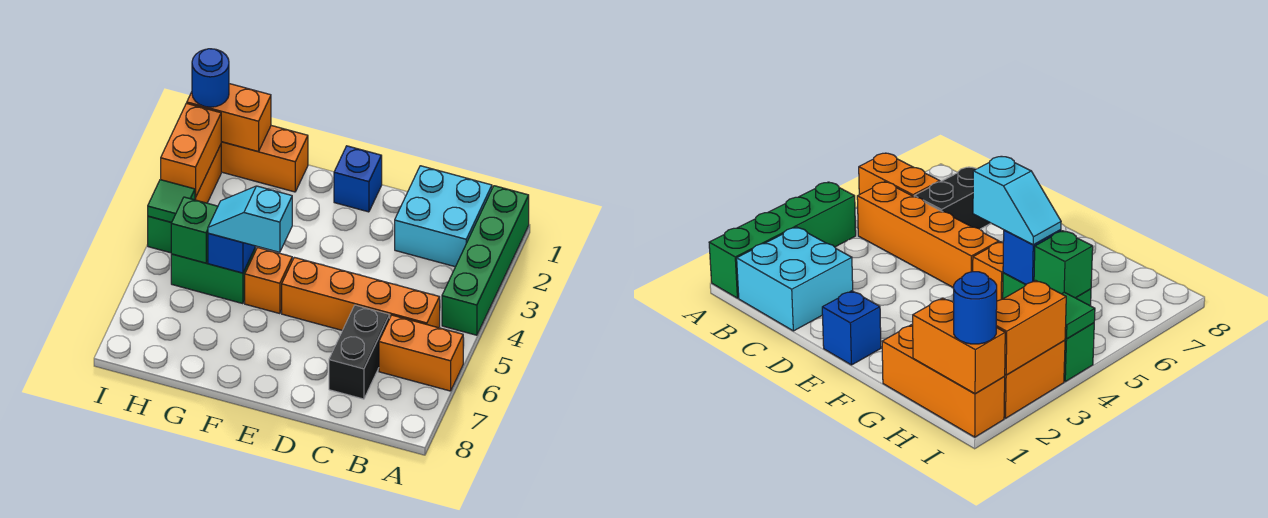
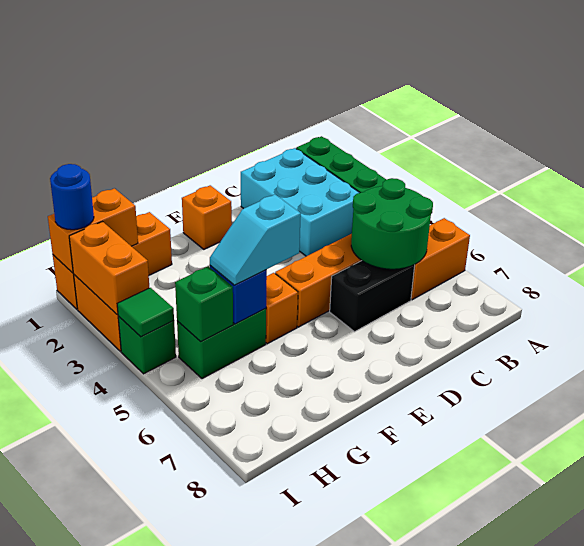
cyan brick B1:C2 level 1 -> cyan brick B1:C3 level 1
none -> green round brick B5:C6 level 2
black brick C6:C7 level 1 -> black brick C6:D6 level 1
blue brick E1 level 1 -> orange brick E1 level 1

